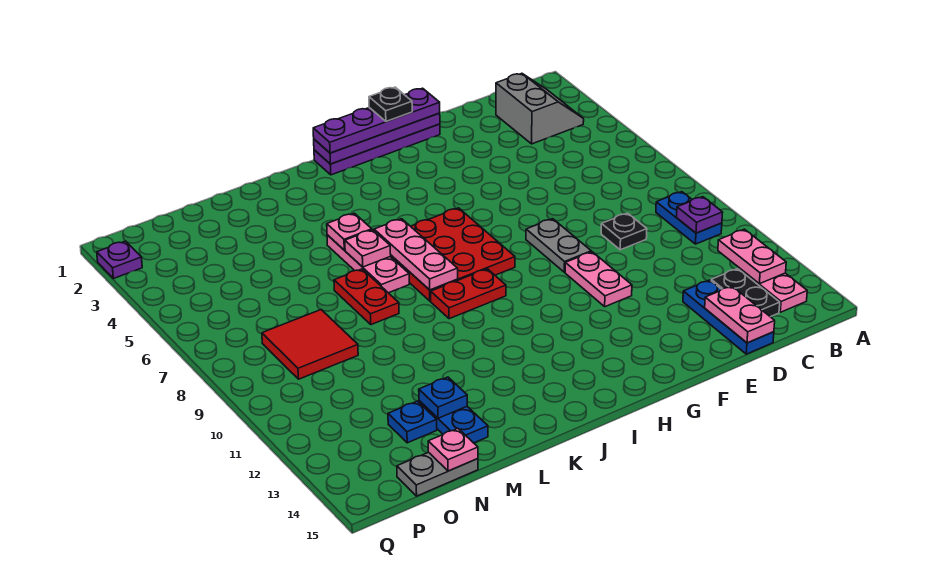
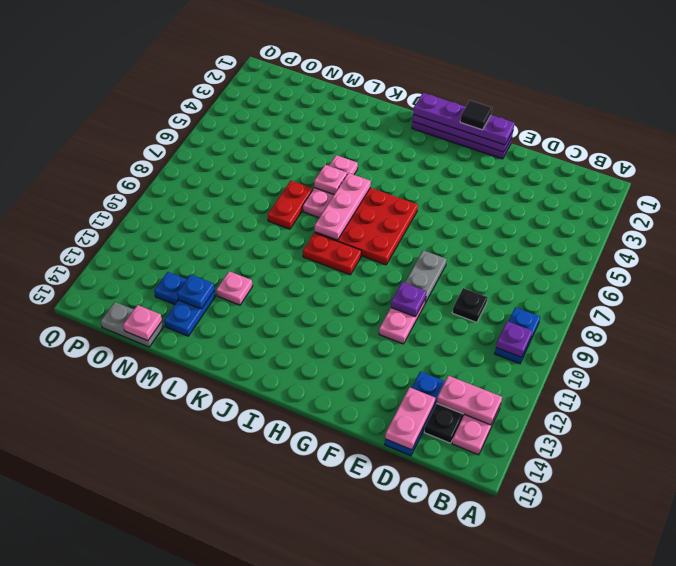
grey slope B2:C3 level 1 top C -> none
pink plate B12:B13 level 2 -> pink plate B13:C13 level 2
black plate G1 level 4 -> black tile G1 level 4
pink plate K5 level 2 -> pink plate L12 level 1
red tile N8:O9 level 1 -> none
purple plate Q2 level 1 -> purple plate F10 level 2

